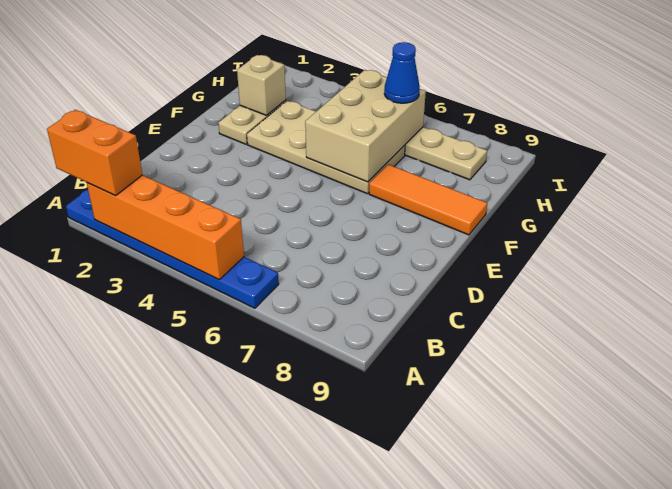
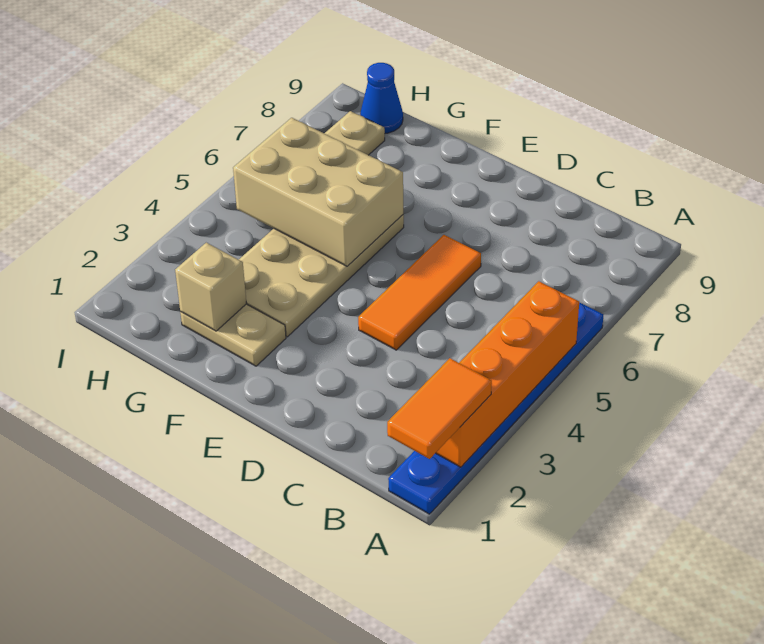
orange brick A1:A2 level 3 -> orange tile A1:A2 level 3
orange tile F7:F9 level 1 -> orange tile D4:D6 level 1
blue cone H6 level 3 -> blue cone H9 level 1

